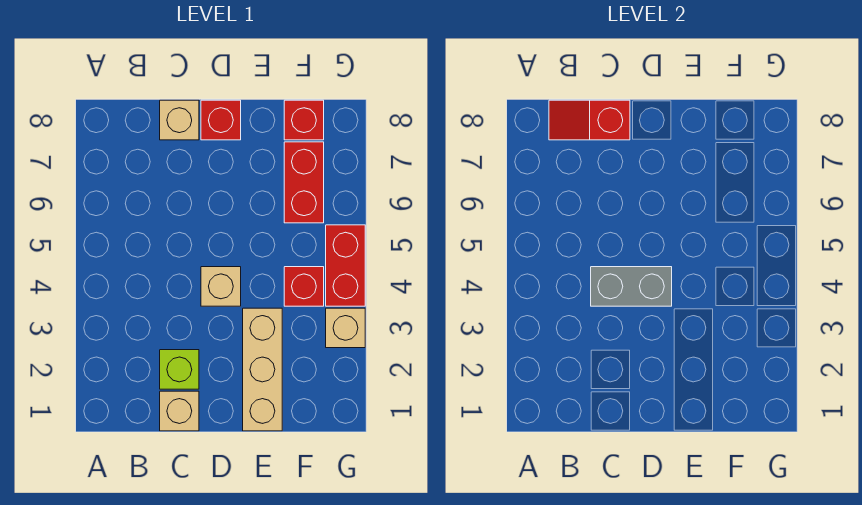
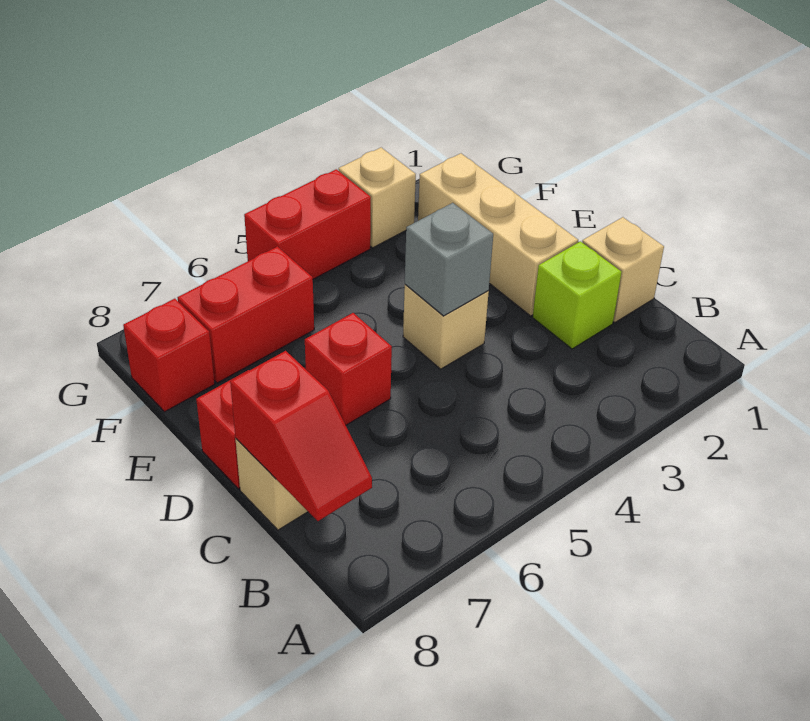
grey brick C4:D4 level 2 -> grey brick D4 level 2
tan brick E1:E3 level 1 -> tan brick D2:F2 level 1
red brick F4 level 1 -> red brick D6 level 1

